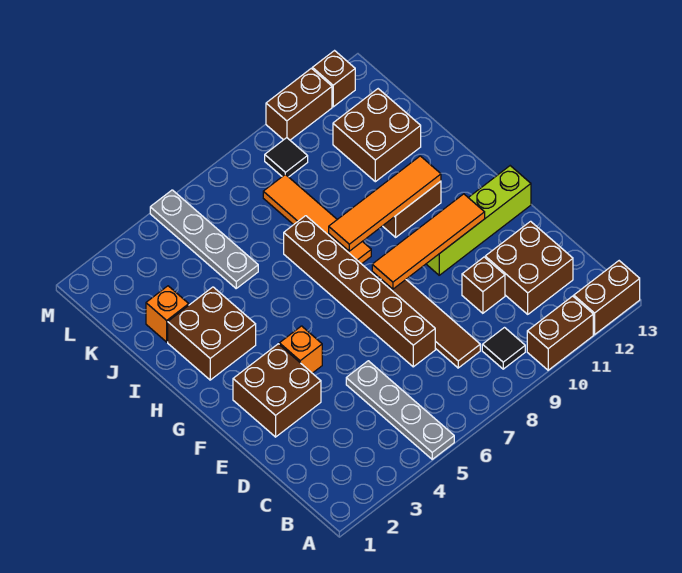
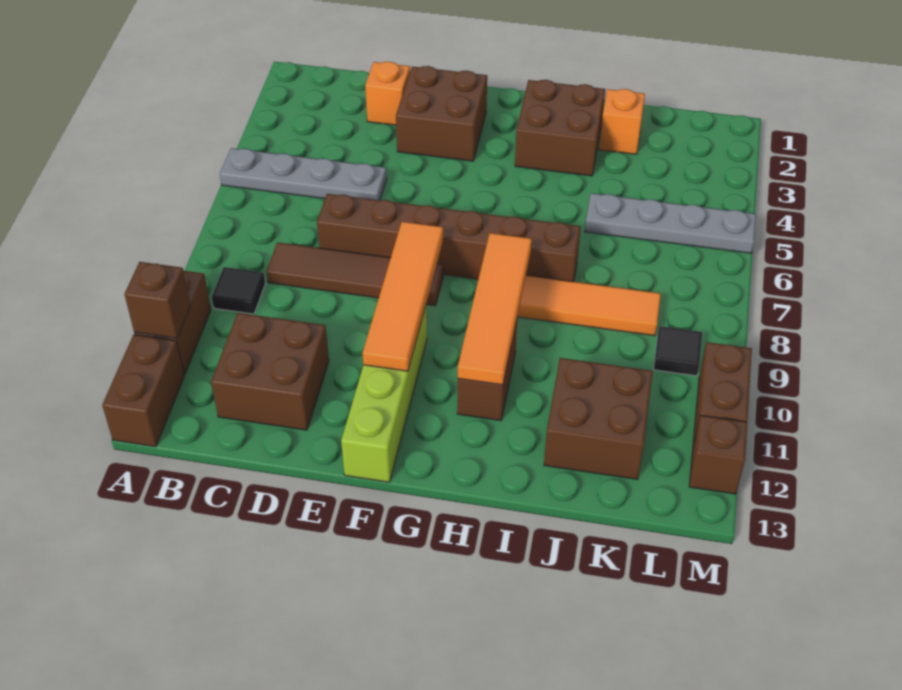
brown brick D10 level 1 -> brown brick A11 level 2
orange brick F4 level 1 -> orange brick D2 level 1

